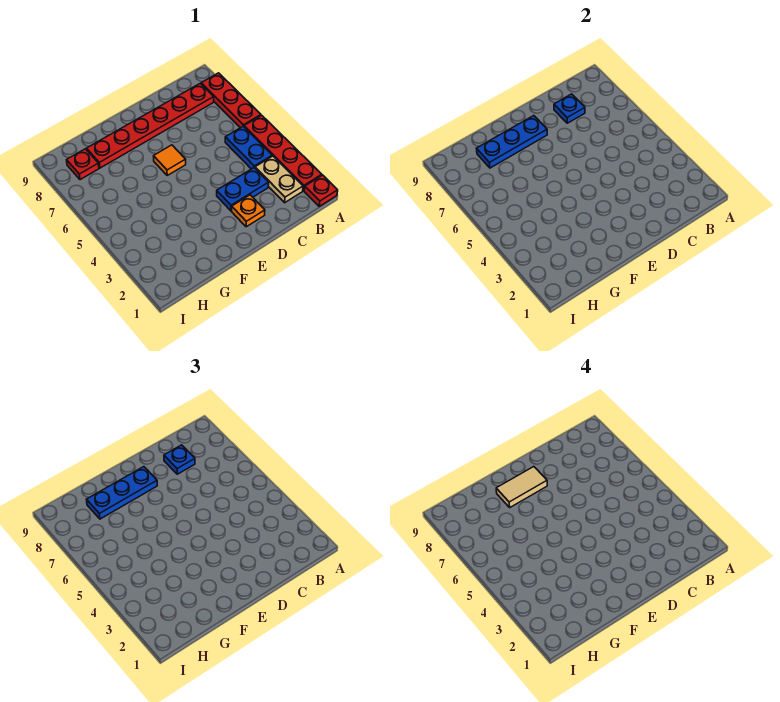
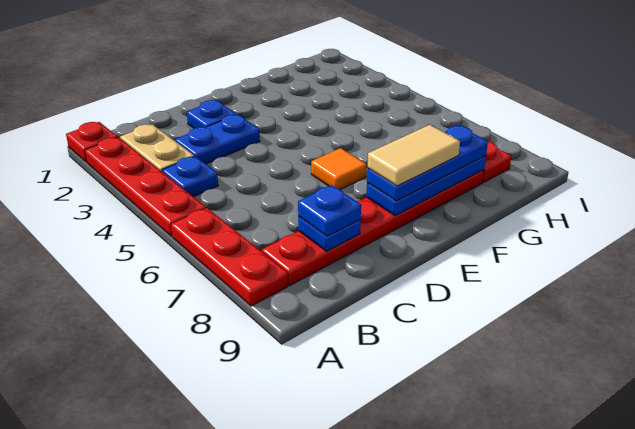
blue plate B4:B5 level 1 -> blue plate B4 level 1
orange plate D2 level 1 -> blue plate D2 level 1

